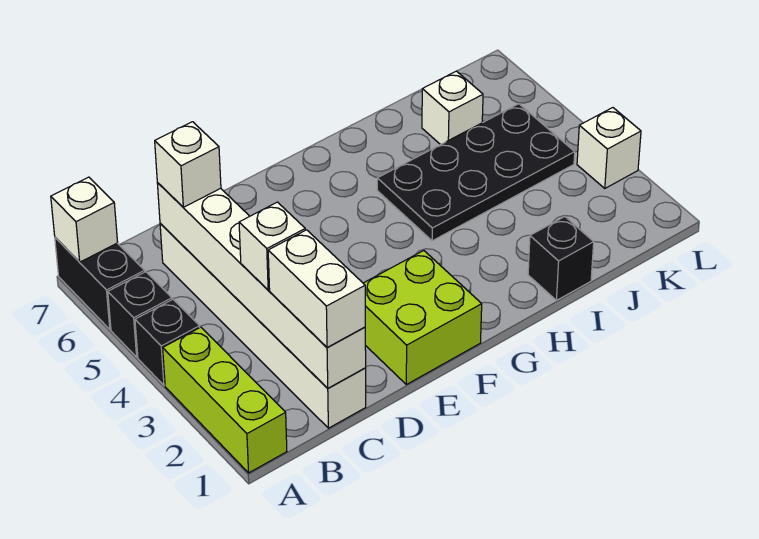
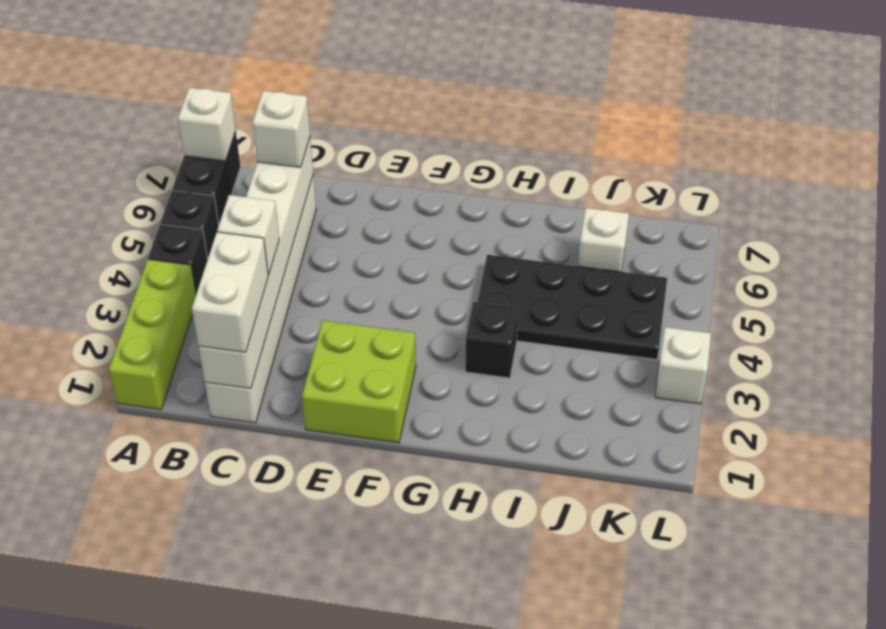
black brick I1 level 1 -> black brick H3 level 1

